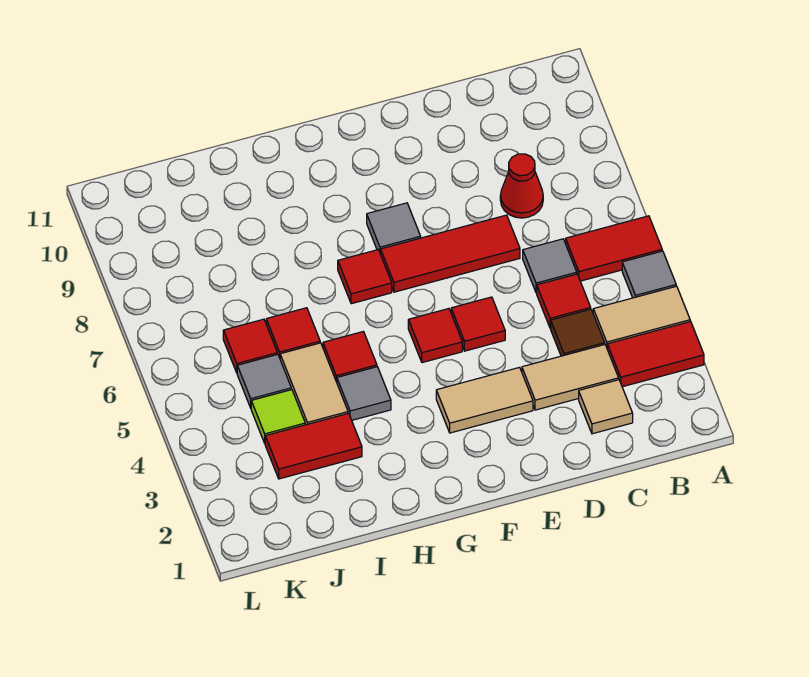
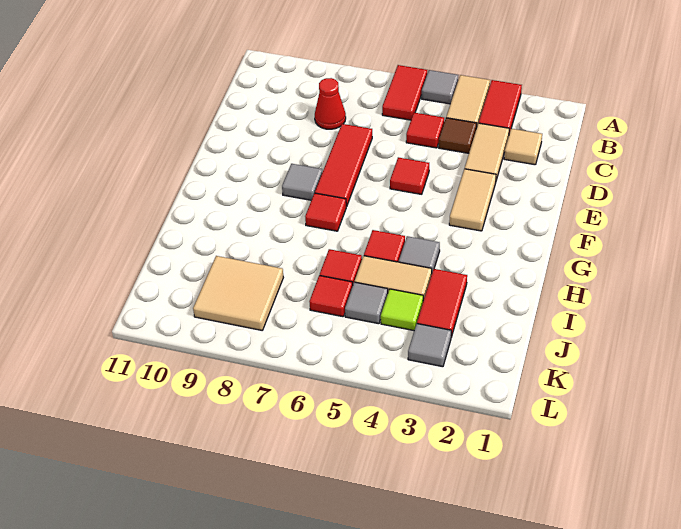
grey tile C6 level 1 -> grey tile K3 level 1
red tile F5 level 1 -> none
none -> tan tile J8:K9 level 1

